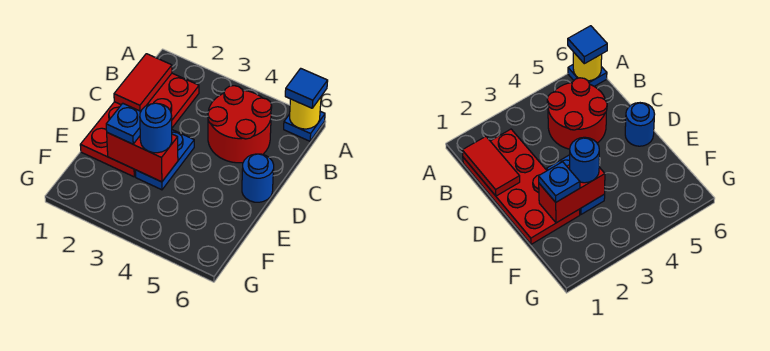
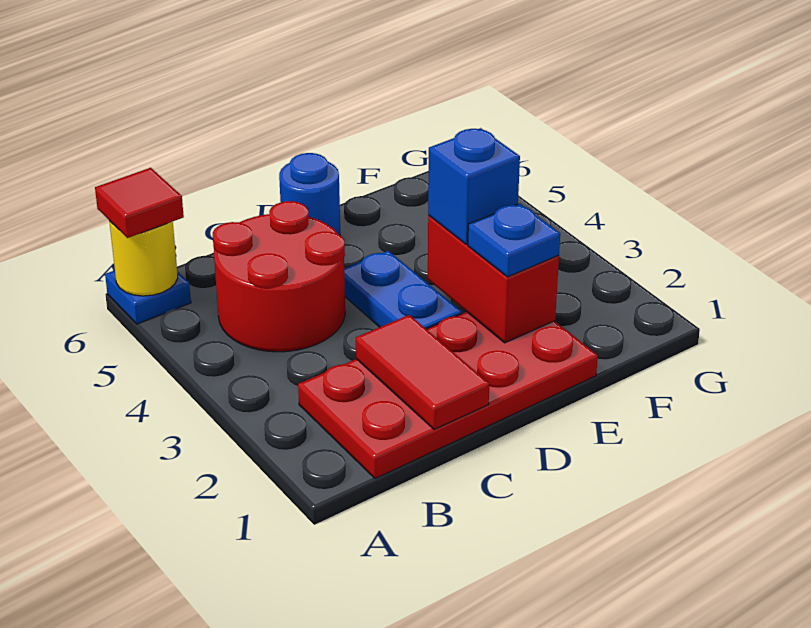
blue tile A6 level 3 -> red tile A6 level 3
red tile B1:C1 level 2 -> red tile C1:C2 level 2
blue plate D3:E3 level 1 -> blue plate D3:D4 level 1
blue round brick E3 level 3 -> blue brick E3 level 3

